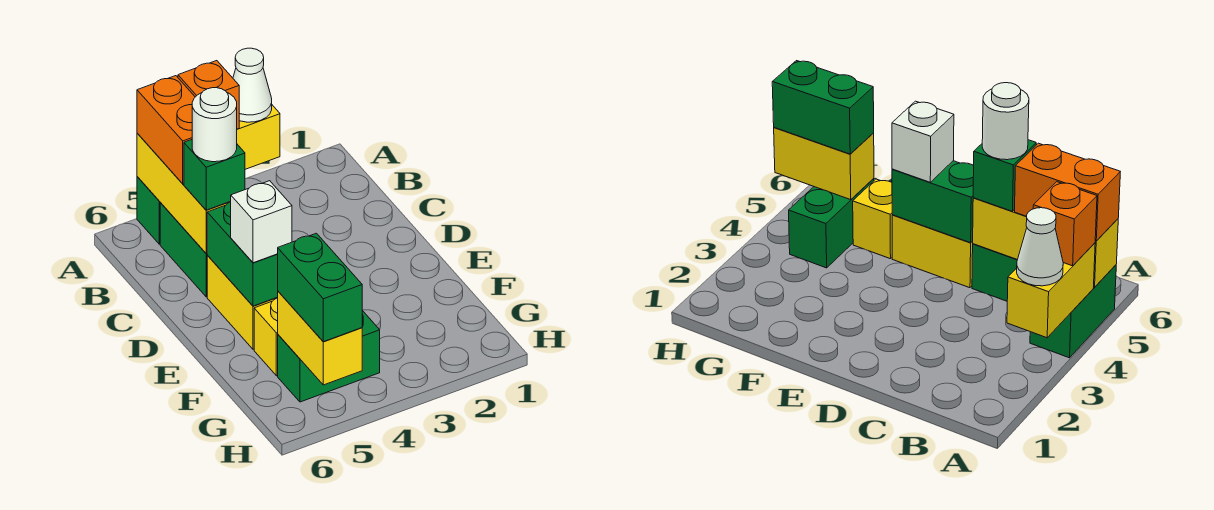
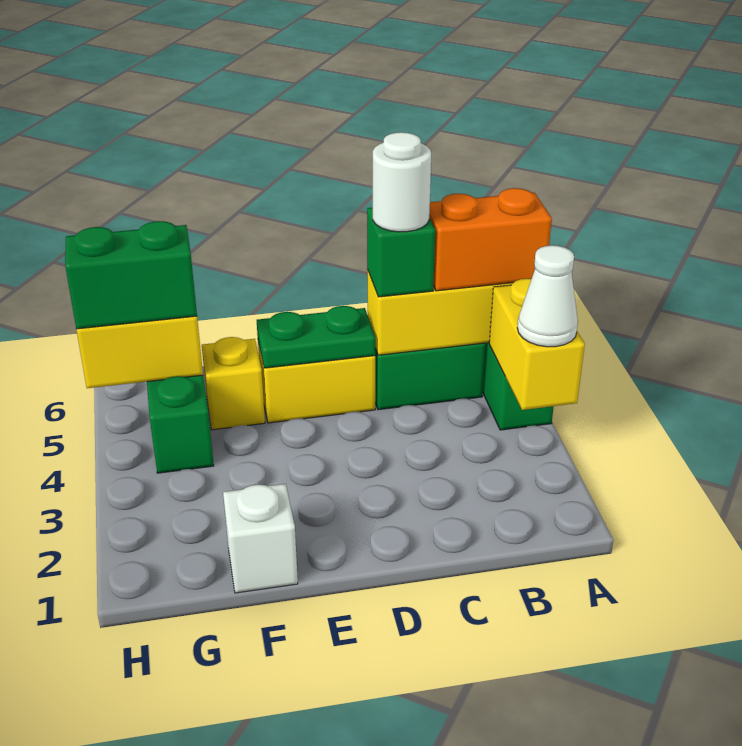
orange brick A4 level 3 -> none
green brick D5:E5 level 2 -> green plate D5:E5 level 2
white brick E5 level 3 -> white brick F1 level 1

